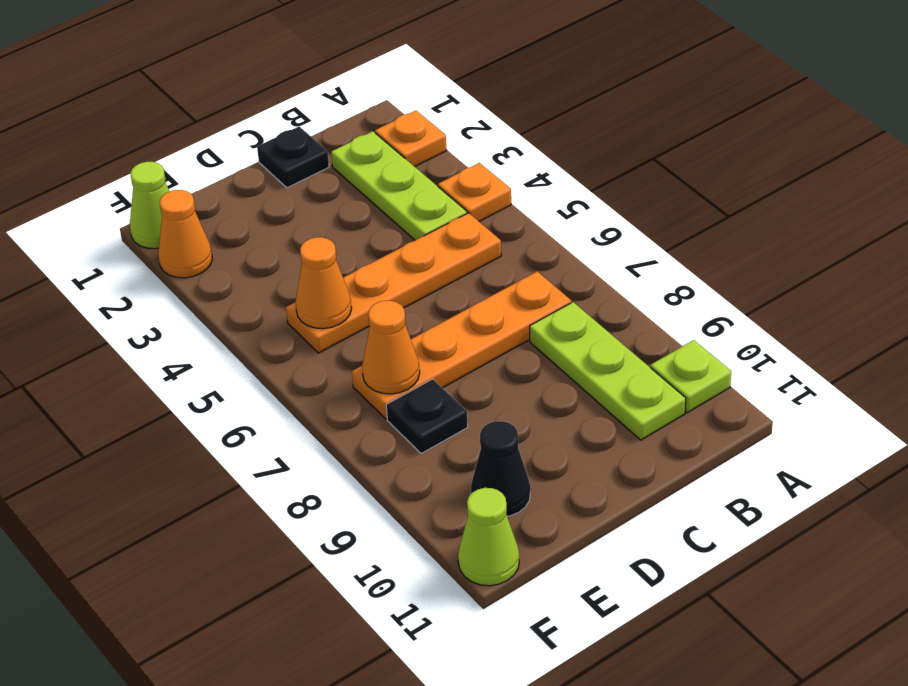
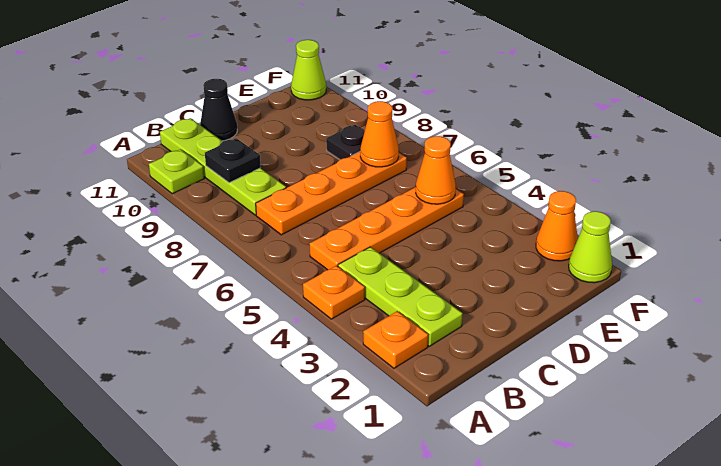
lime plate B8:B10 level 1 -> lime plate B8:B11 level 1
black plate C1 level 1 -> black plate B9 level 2
black cone E10 level 1 -> black cone C11 level 1

